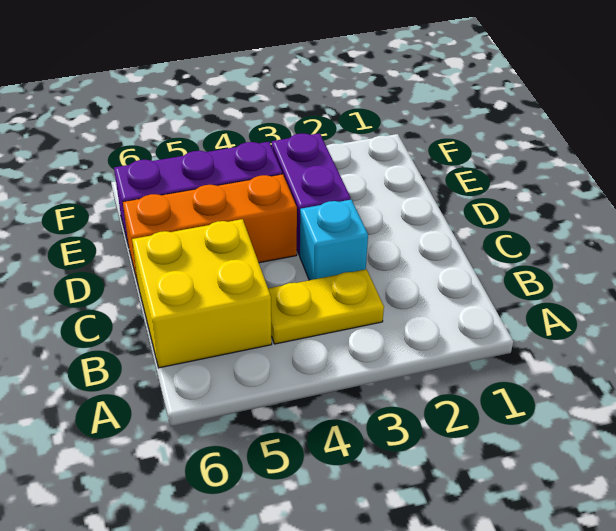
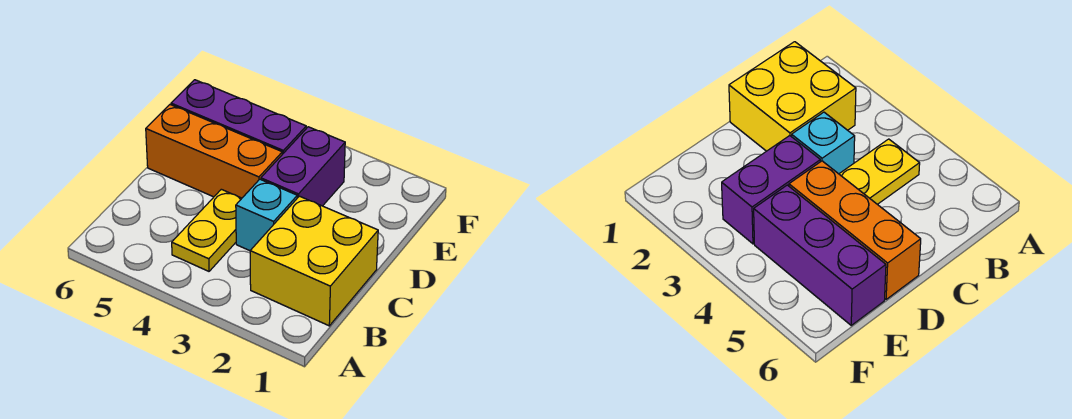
yellow plate B3:B4 level 1 -> yellow plate B4:C4 level 1
yellow brick B5:C6 level 1 -> yellow brick B1:C2 level 1

